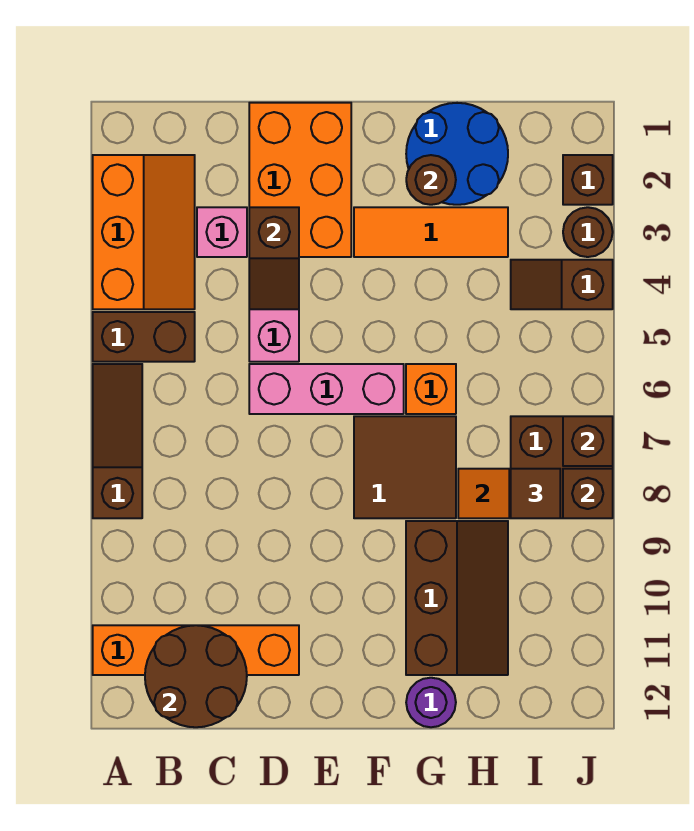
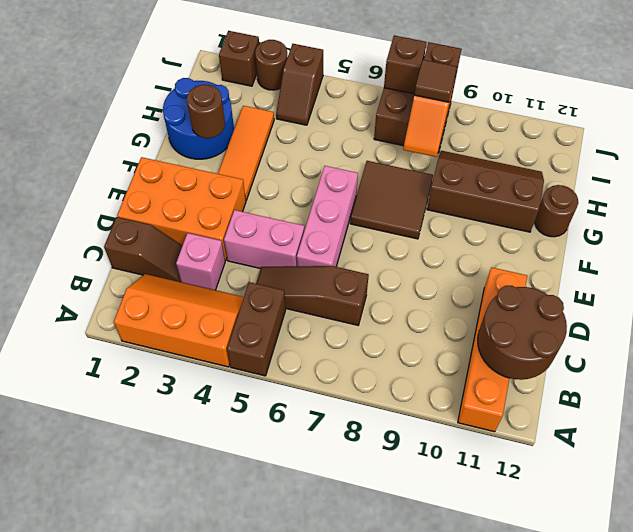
brown slope A6:A8 level 1 top 8 -> brown slope C5:C7 level 1 top 7
brown slope D3:D4 level 2 top 3 -> brown slope C1:C2 level 1 top 1
orange brick G6 level 1 -> none
purple round brick G12 level 1 -> brown round brick G12 level 1

